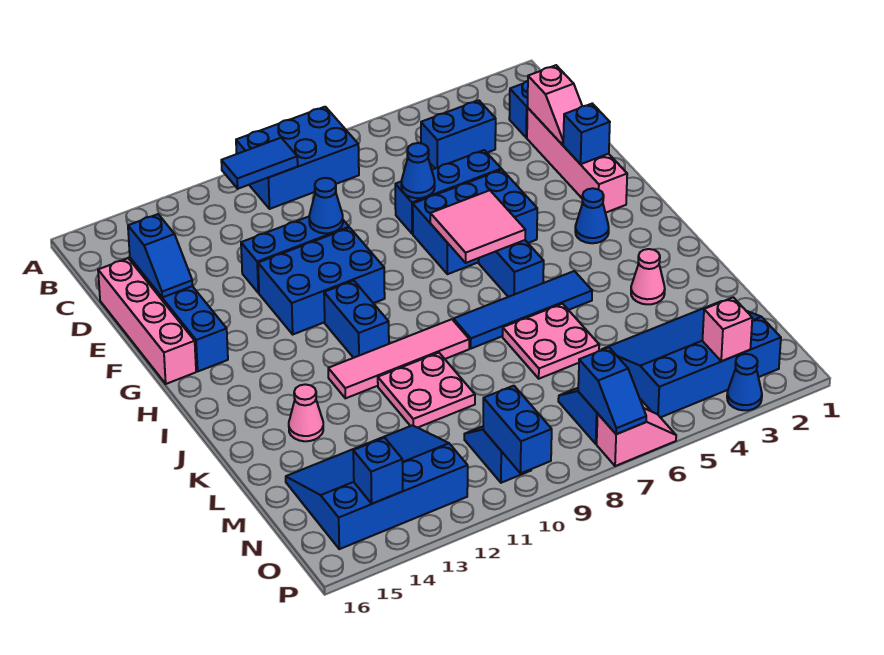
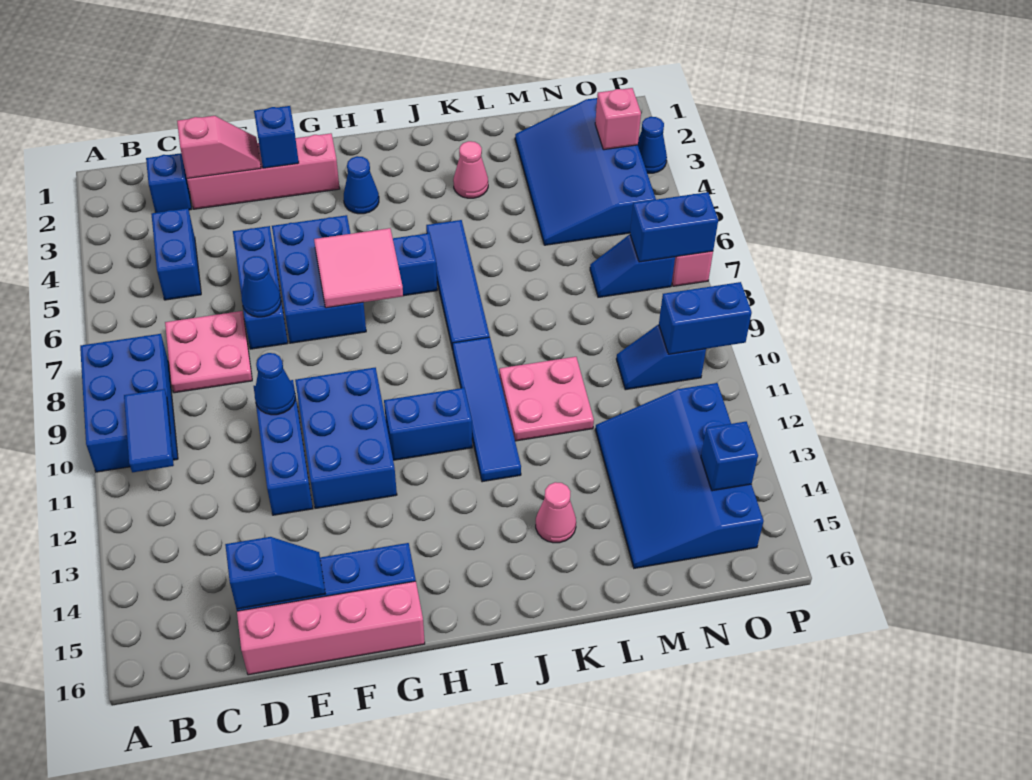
pink tile J9:J12 level 1 -> blue tile J9:J12 level 1
pink plate K6:L7 level 1 -> pink plate C7:D8 level 1
blue slope O7:P7 level 2 top O -> blue brick O7:P7 level 2

